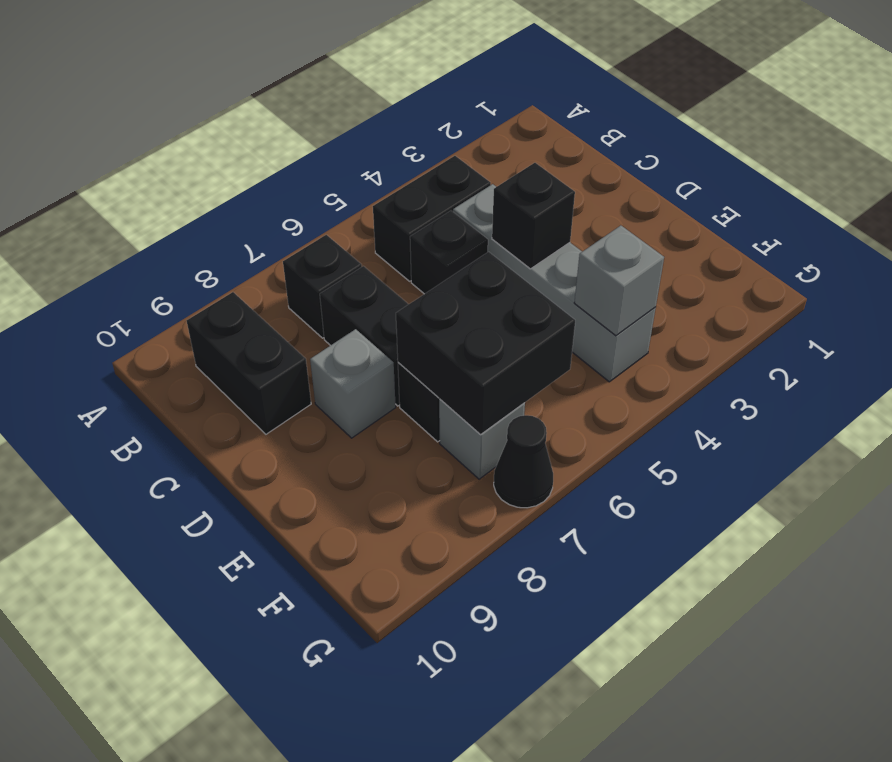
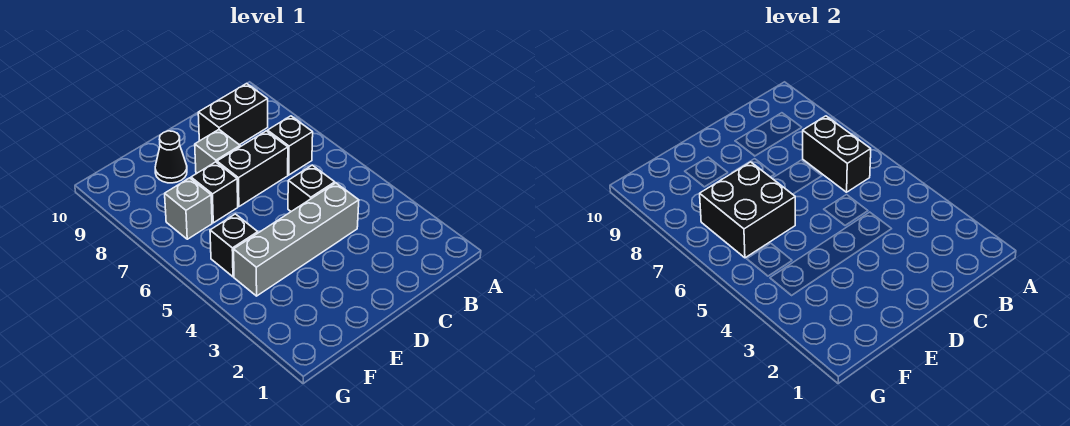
black brick B4:B5 level 1 -> black brick B6:B7 level 2
black brick D4 level 2 -> black brick F5 level 1
grey brick F4 level 2 -> none
black cone G7 level 1 -> black cone E9 level 1

